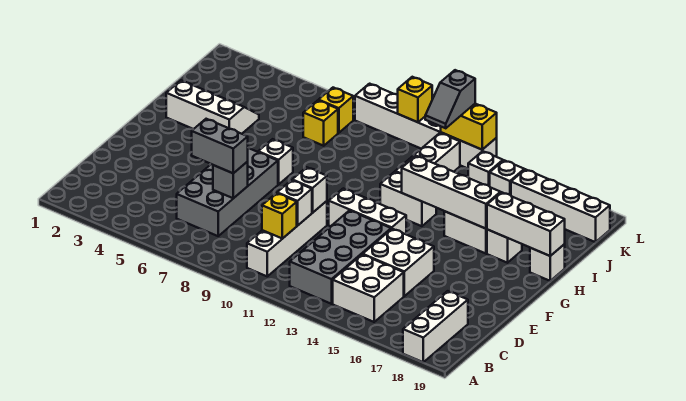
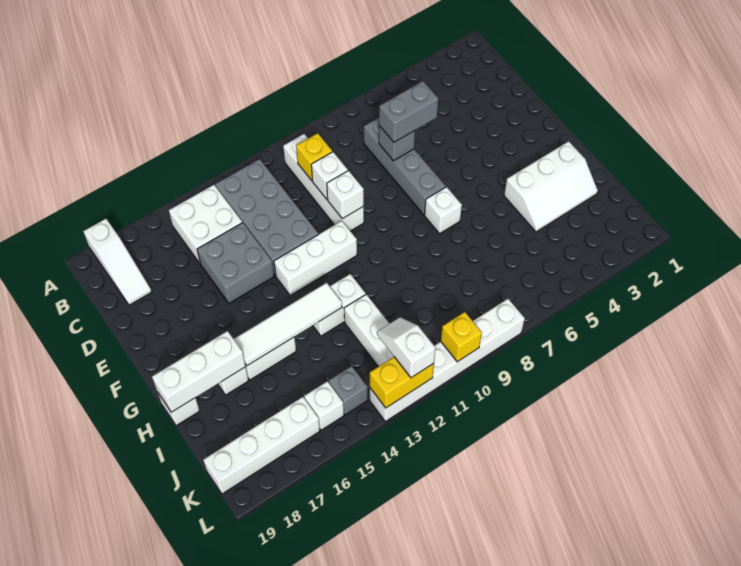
white brick A18:C18 level 1 -> white slope A18:C18 level 1 top A
grey brick C6:F7 level 1 -> grey brick C7:F7 level 1
white brick D14:E15 level 1 -> grey brick D14:E15 level 1
white brick H13:H16 level 2 -> white tile H13:H16 level 2
yellow brick J7 level 1 -> none
yellow brick K7 level 1 -> none
grey slope K12:L12 level 3 top L -> white slope K12:L12 level 3 top L
white brick K14 level 1 -> grey brick K14 level 1

